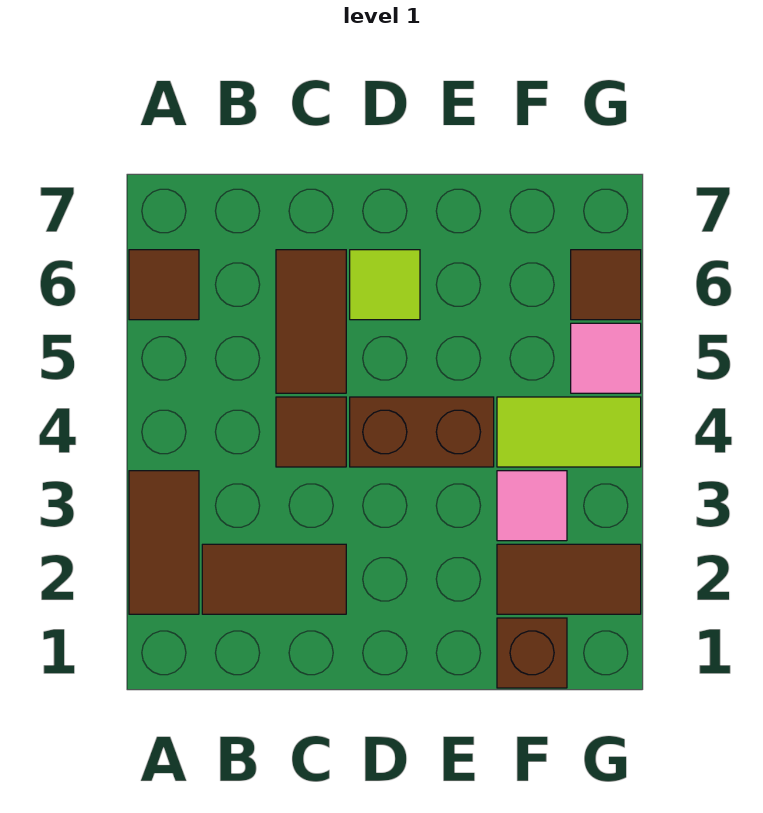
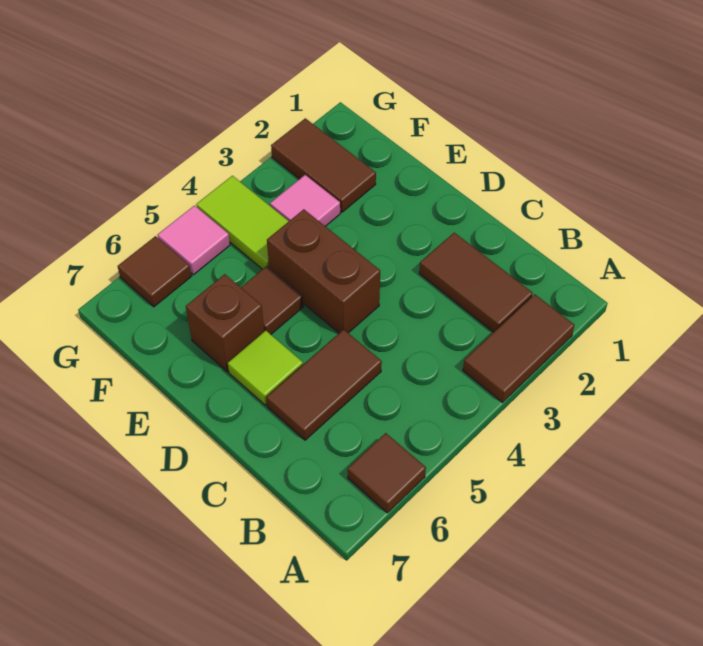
brown tile C4 level 1 -> brown tile E5 level 1
brown brick F1 level 1 -> brown brick E6 level 1

